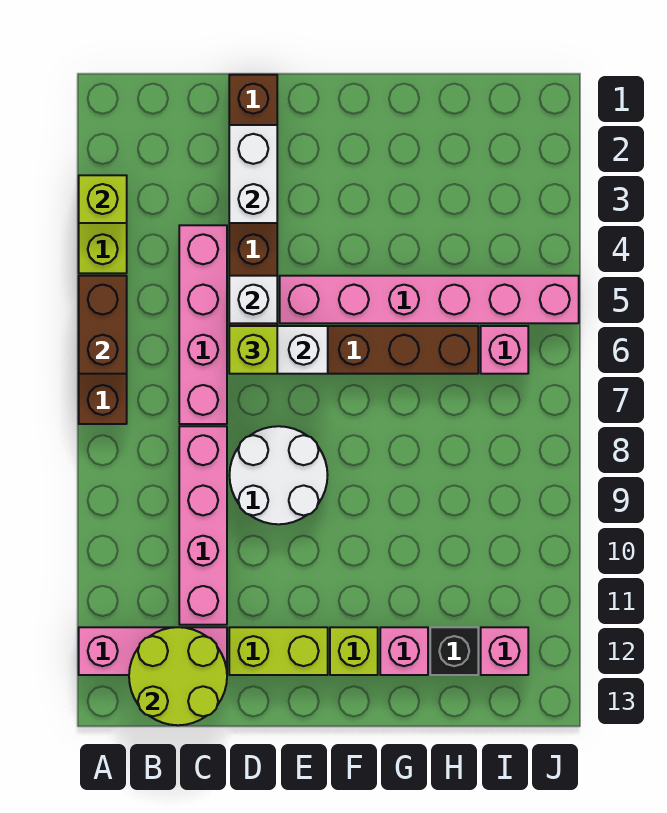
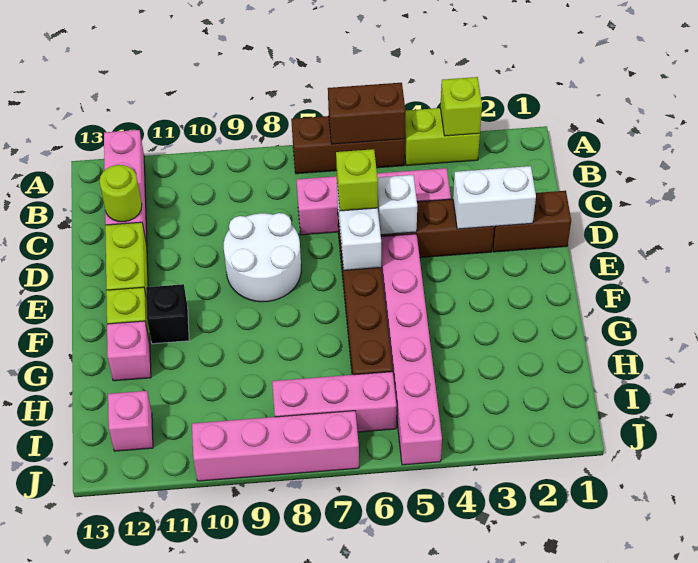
lime round brick B12:C13 level 2 -> lime round brick C12 level 2
pink brick C8:C11 level 1 -> pink brick J7:J10 level 1
black brick H12 level 1 -> black brick F11 level 1
pink brick I6 level 1 -> pink brick I6:I8 level 1

